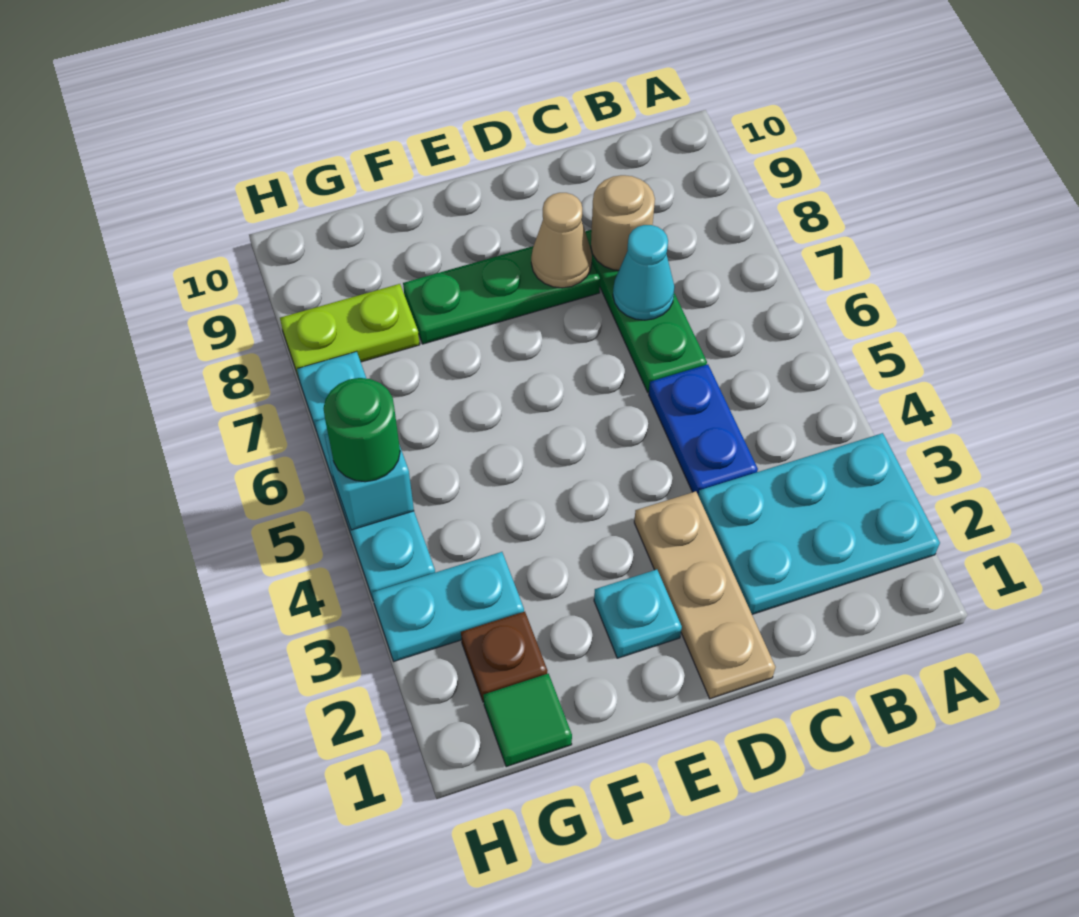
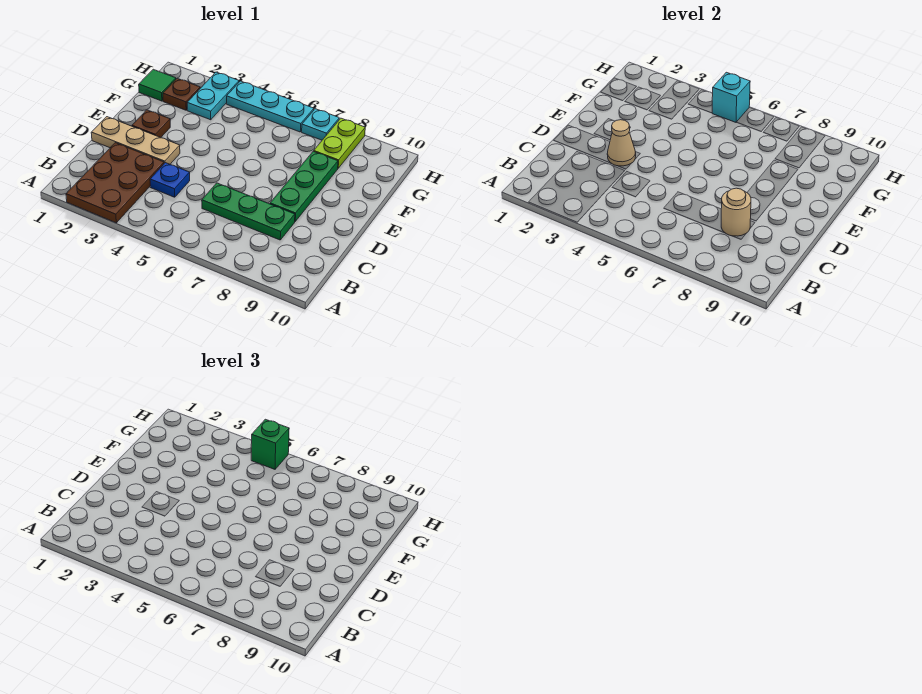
cyan plate A2:C3 level 1 -> brown plate A2:C3 level 1
blue plate C4:C5 level 1 -> blue plate C4 level 1
cyan cone C7 level 2 -> none
tan cone D8 level 2 -> tan cone D3 level 2
cyan plate E2 level 1 -> brown plate E2 level 1
green round brick H5 level 3 -> green brick H5 level 3

